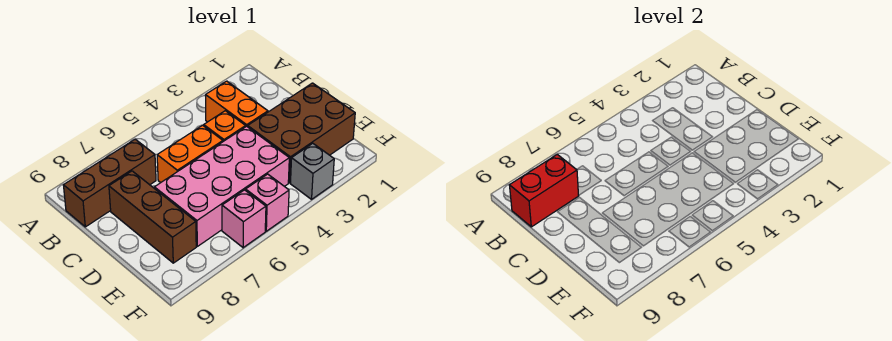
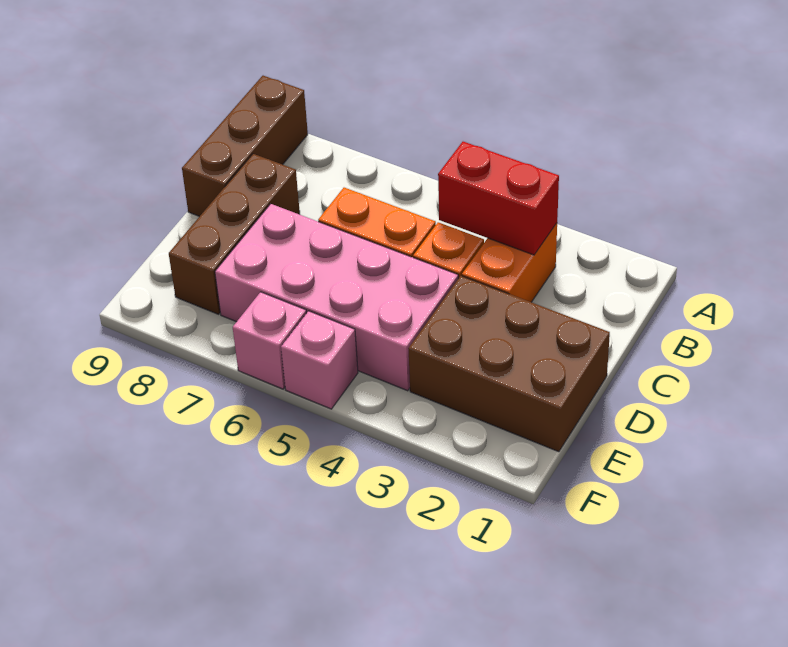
brown brick B7:B9 level 1 -> brown brick A9:C9 level 1
red brick B8:B9 level 2 -> red brick B3:B4 level 2
grey brick F3 level 1 -> none

